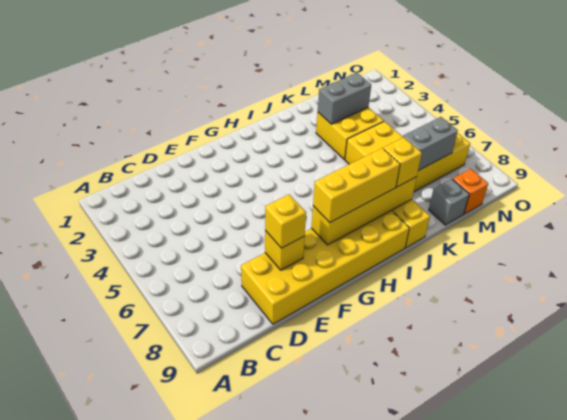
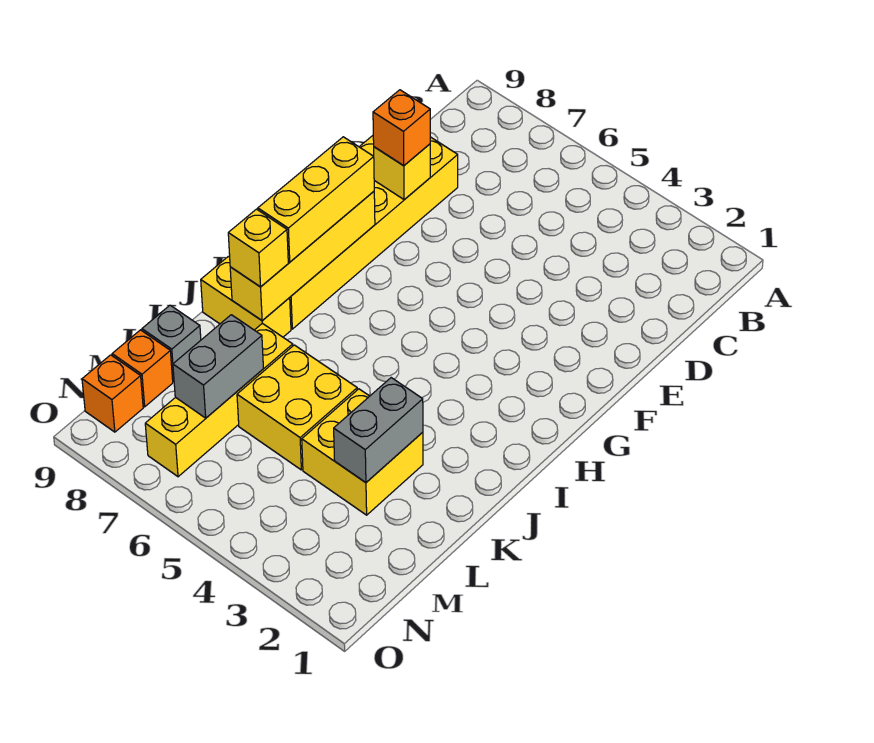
yellow brick E8 level 3 -> orange brick E8 level 3
none -> orange brick N9 level 1

